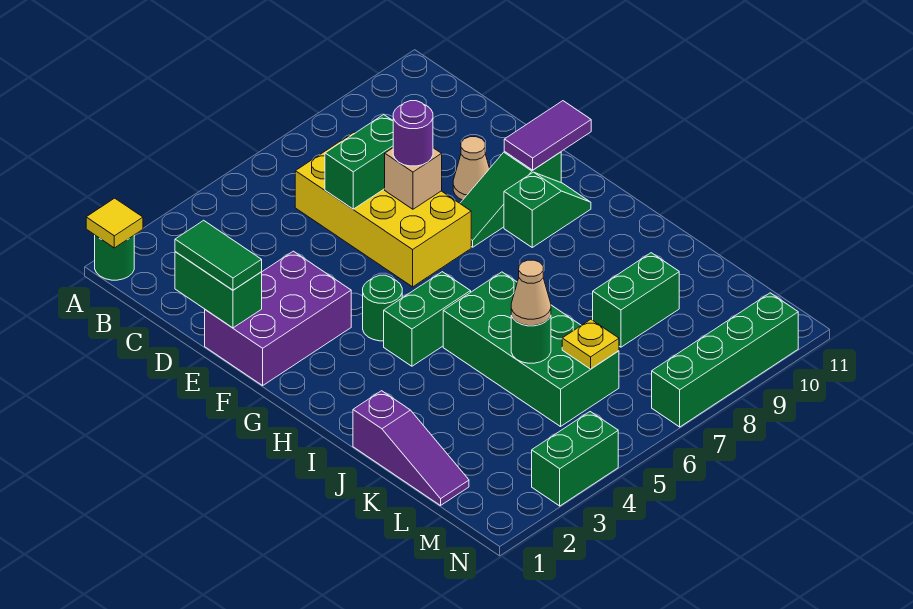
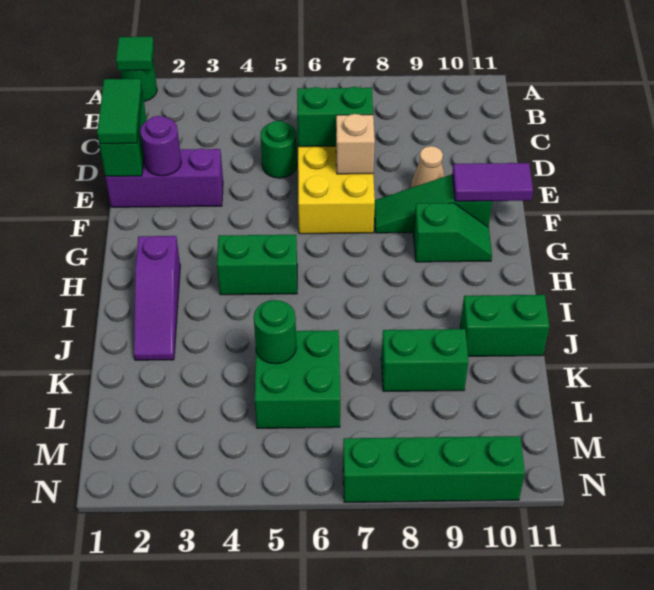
yellow tile A1 level 2 -> green tile A1 level 2
purple brick E1:F3 level 1 -> purple brick E1:E3 level 1
purple round brick E7 level 3 -> purple round brick E2 level 2
green round brick G4 level 1 -> green round brick D5 level 1
green brick I5:L6 level 1 -> green brick K5:L6 level 1
purple slope J1:L1 level 1 top J -> purple slope H2:J2 level 1 top H
tan cone K5 level 3 -> none
yellow plate L6 level 2 -> none
green brick N3:N4 level 1 -> green brick J10:J11 level 1

